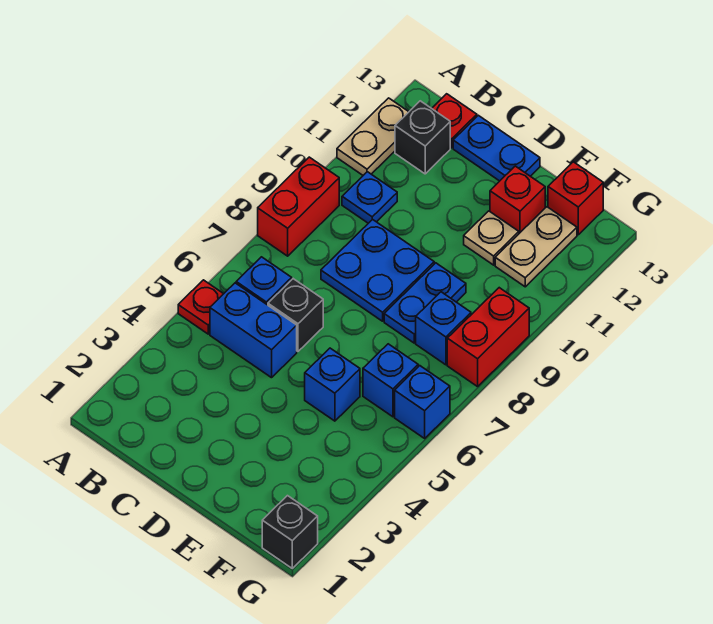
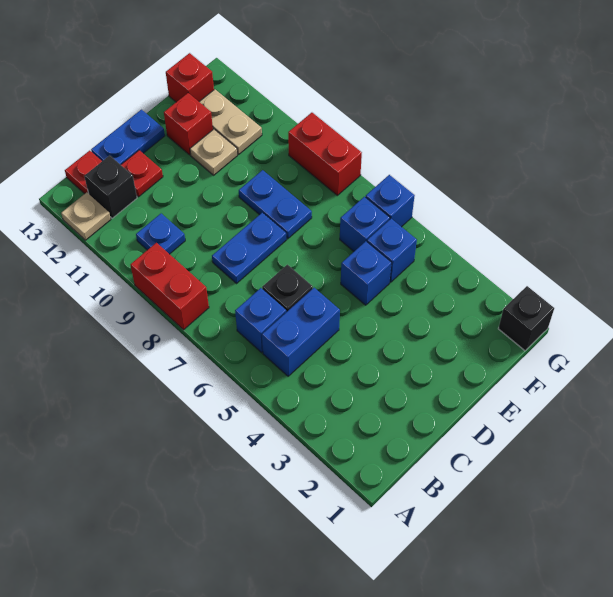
red plate A5 level 1 -> red plate C12 level 1
tan plate A11:A12 level 1 -> tan plate A12 level 1
blue plate C8:D9 level 1 -> blue plate C8:D8 level 1
blue brick F8 level 1 -> blue brick F5 level 1

